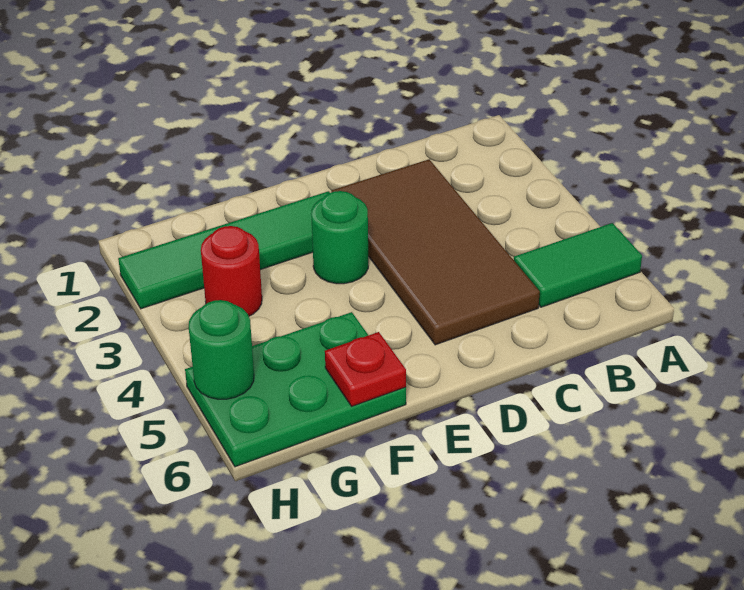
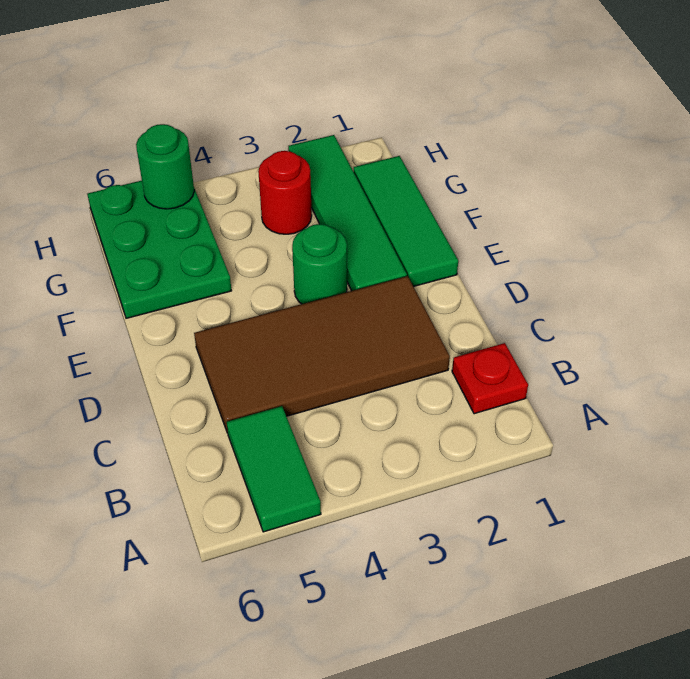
none -> green tile E1:G1 level 1
red plate F6 level 2 -> red plate B1 level 1

